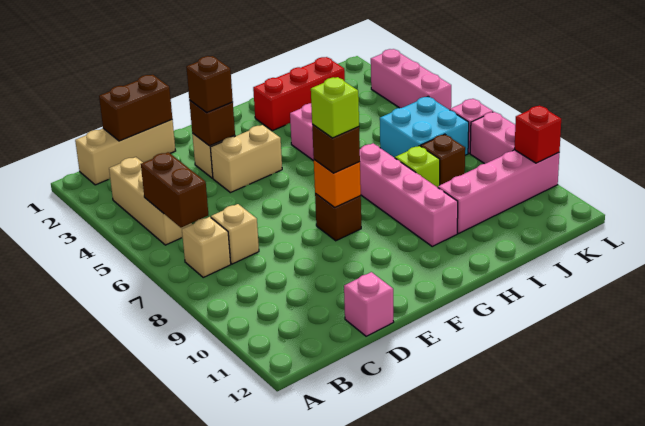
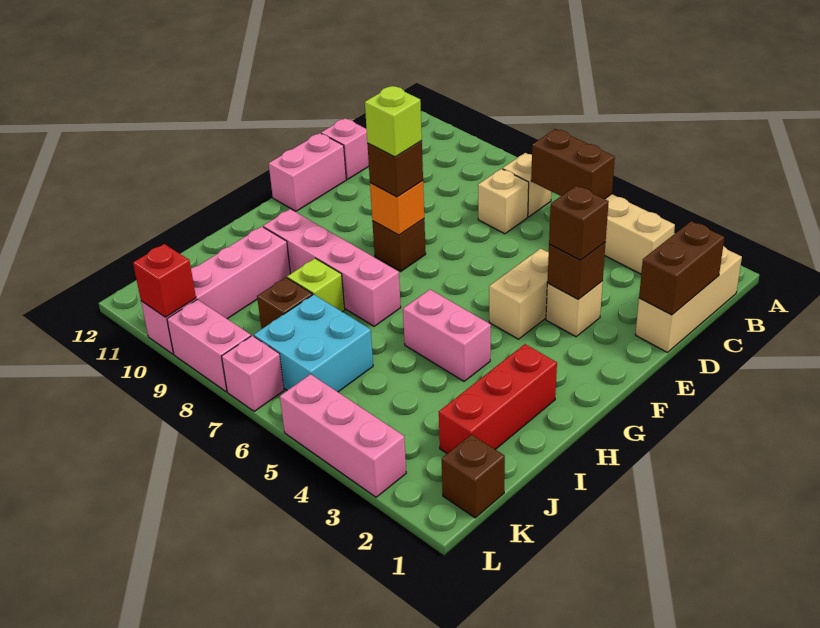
none -> pink brick E12:F12 level 1
none -> brown brick K1 level 1

